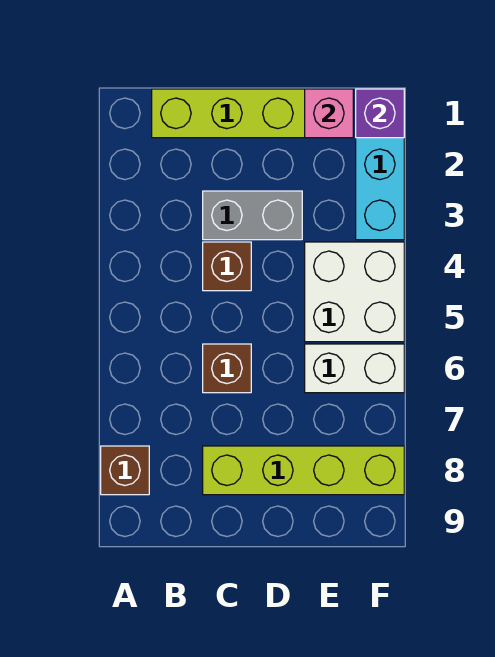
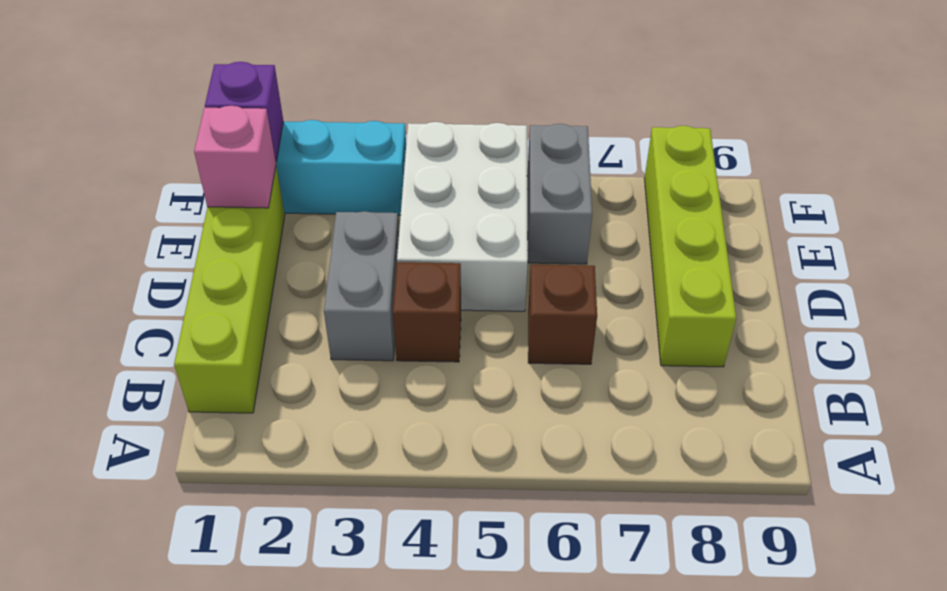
brown brick A8 level 1 -> none
white brick E4:F5 level 1 -> white brick D4:F5 level 1
white brick E6:F6 level 1 -> grey brick E6:F6 level 1

